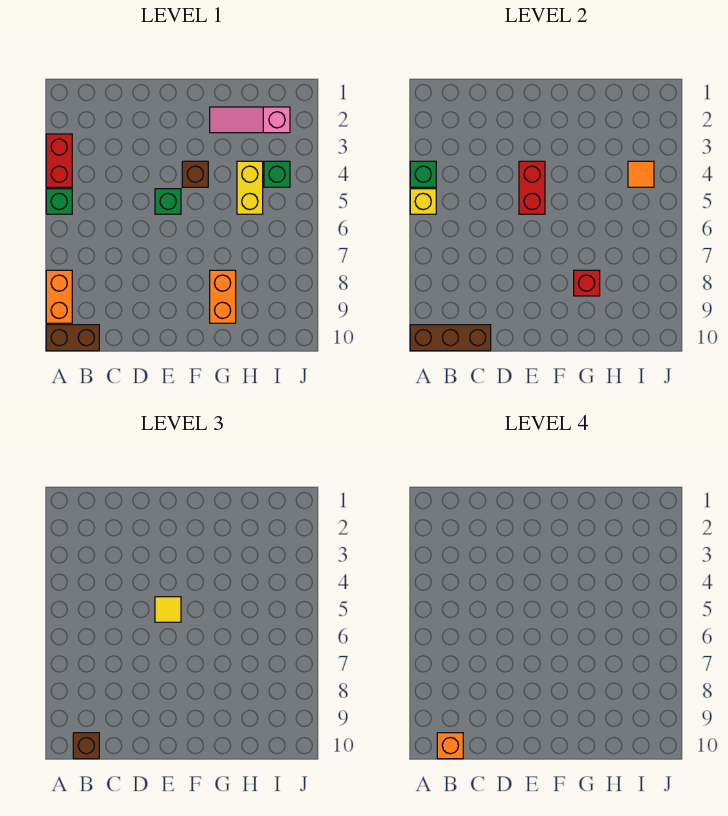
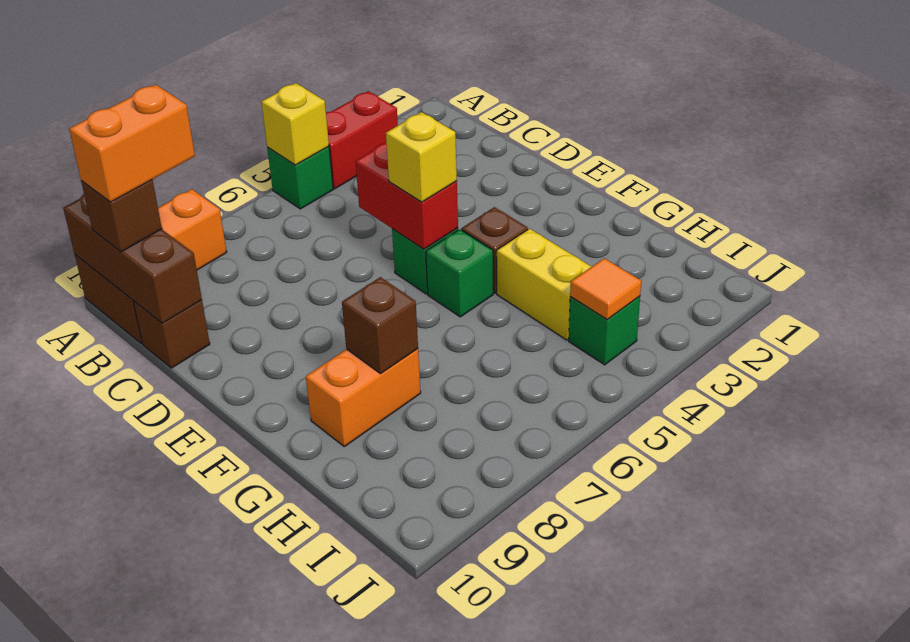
green brick A4 level 2 -> green brick F5 level 1
orange brick B10 level 4 -> orange brick B9:B10 level 4
none -> brown brick C10 level 1
red brick E4:E5 level 2 -> red brick D5:E5 level 2
yellow tile E5 level 3 -> yellow brick E5 level 3
pink slope G2:I2 level 1 top I -> none
red brick G8 level 2 -> brown brick G8 level 2
yellow brick H4:H5 level 1 -> yellow brick G4:H4 level 1

